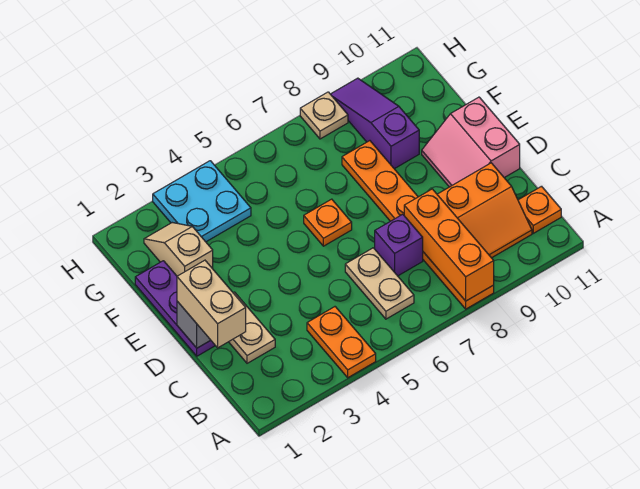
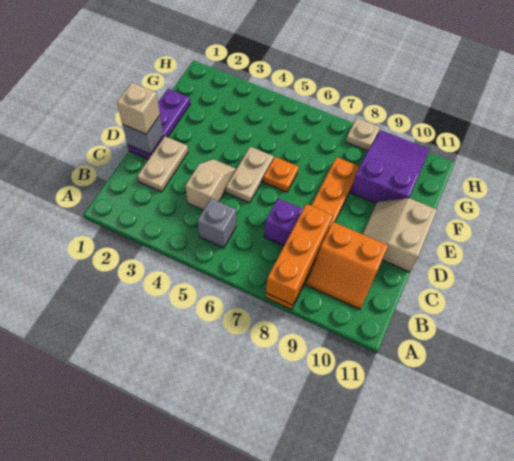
orange plate A4:B4 level 1 -> none
none -> grey brick B5 level 1
tan plate B6:C6 level 1 -> tan plate D5:E5 level 1
orange plate B11 level 1 -> none
tan brick C1:D1 level 3 -> tan brick D1 level 3
pink slope D10:E11 level 1 top 11 -> tan slope D10:E11 level 1 top 11
tan slope F2:G2 level 1 top F -> tan slope C4:D4 level 1 top C
purple slope F9:H9 level 1 top F -> purple slope F9:H10 level 1 top F
cyan plate G3:H4 level 1 -> none

